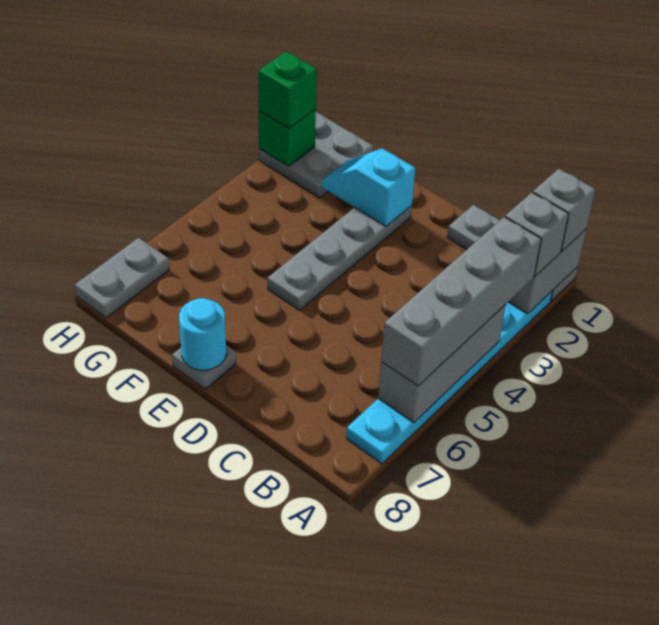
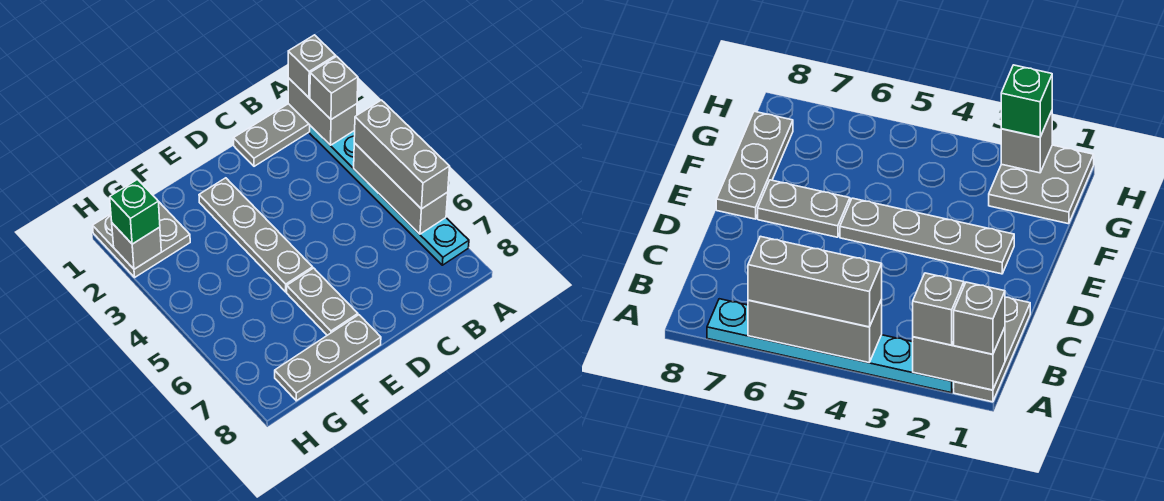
grey brick A3:A6 level 3 -> grey brick A4:A6 level 3
cyan slope E2:F2 level 2 top E -> none
grey plate E8 level 1 -> grey plate E8:G8 level 1
cyan round brick E8 level 2 -> none
green brick H2 level 2 -> grey brick H2 level 2
grey plate H7:H8 level 1 -> grey plate E6:E7 level 1

